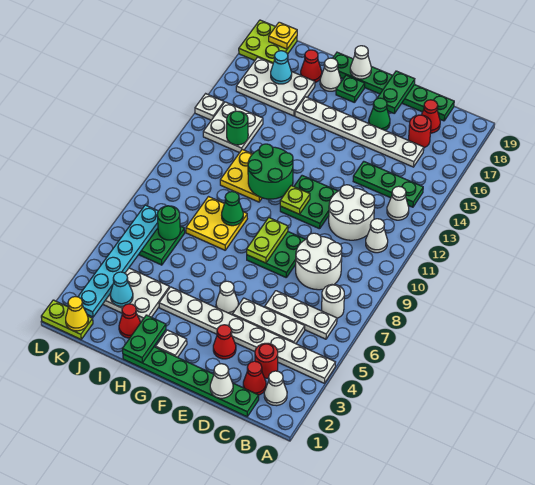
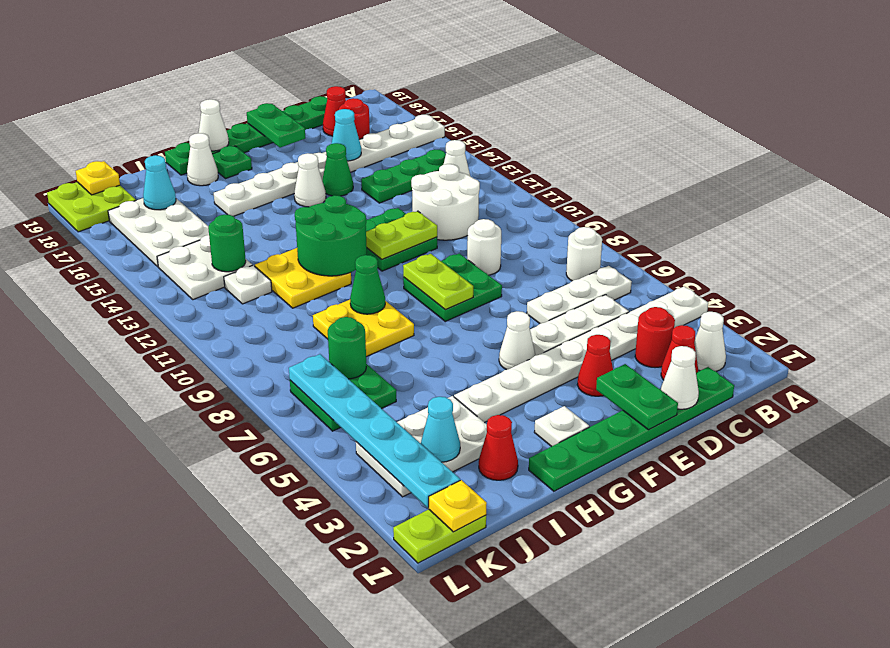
white cone B11 level 1 -> white cone F15 level 1
white round brick C8:D9 level 1 -> white round brick D9 level 1
white plate C16:H16 level 1 -> white plate A16:H16 level 1
none -> cyan cone D16 level 2
green cone E17 level 1 -> green cone E15 level 1
lime plate F11 level 2 -> lime plate E11:F11 level 2
green plate H1:H2 level 2 -> green plate E1:E2 level 2
white plate I16:K17 level 1 -> white plate J15:K17 level 1
red cone I18 level 1 -> none
yellow cone K1 level 2 -> yellow plate K1 level 2
white plate L14 level 1 -> white plate J12 level 1

